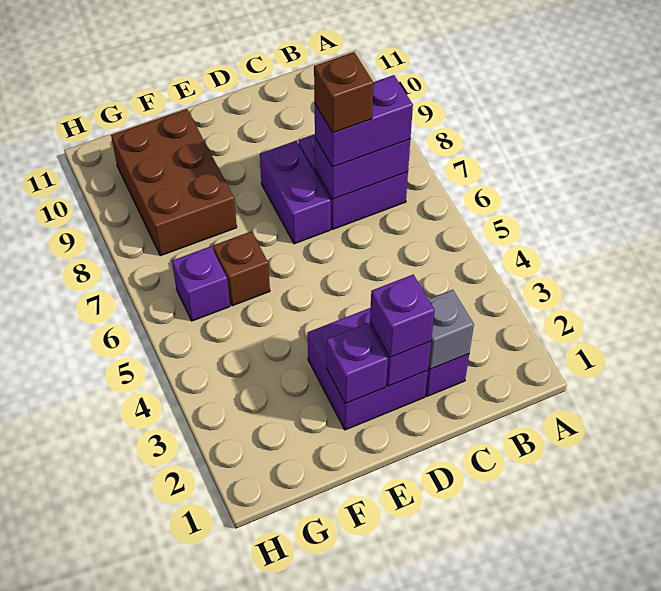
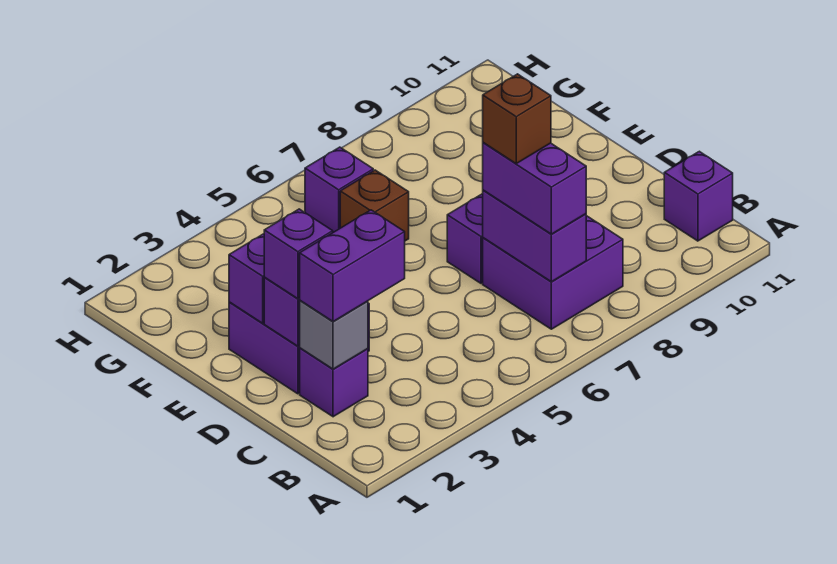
none -> purple brick B11 level 1
none -> purple brick C2:C3 level 3
brown brick F8:G10 level 1 -> none

